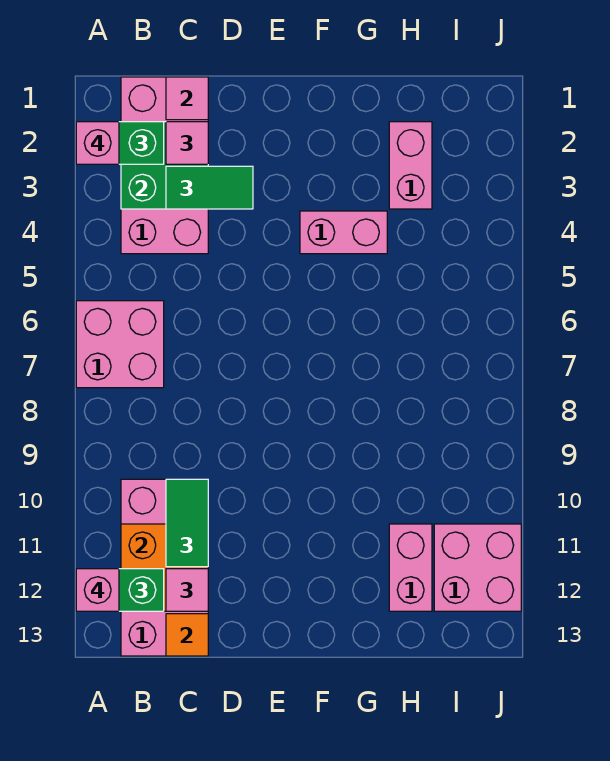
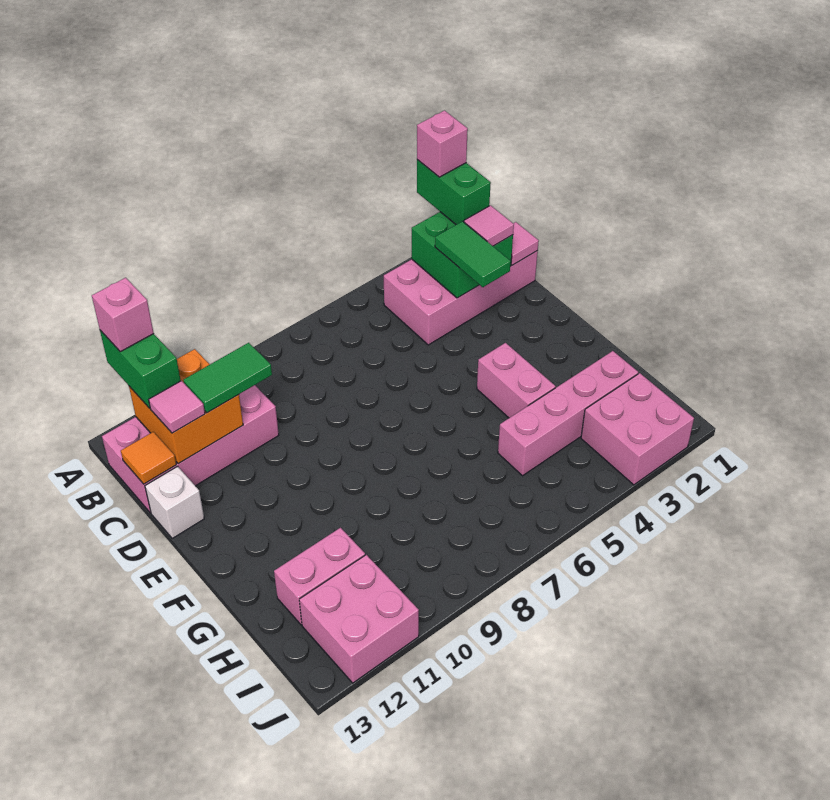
pink brick A6:B7 level 1 -> pink brick I2:J3 level 1
none -> white brick D13 level 1
pink brick H2:H3 level 1 -> pink brick H2:H5 level 1

